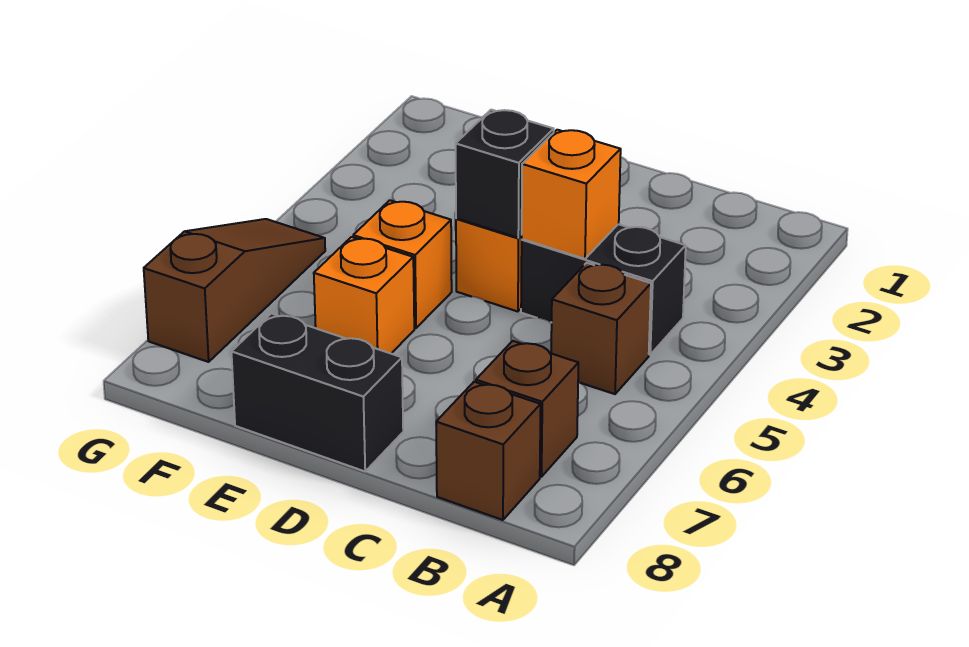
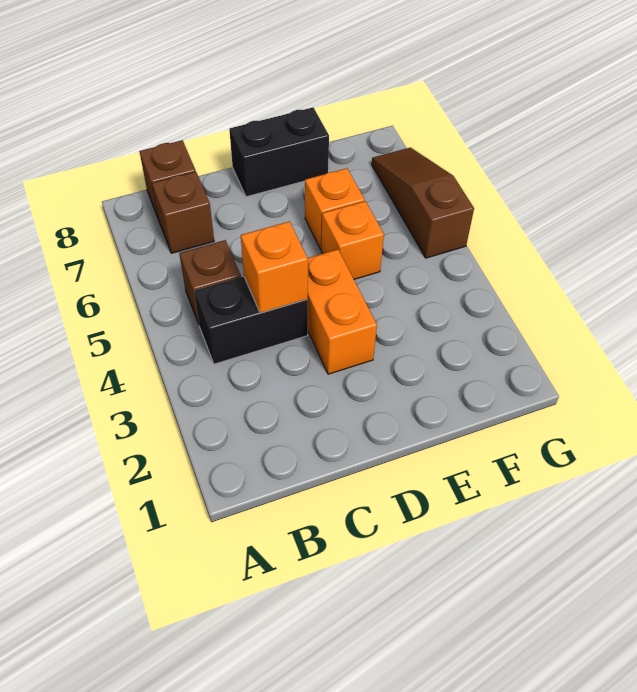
black brick D4 level 2 -> none
brown slope G5:G7 level 1 top 7 -> brown slope G5:G7 level 1 top 5

